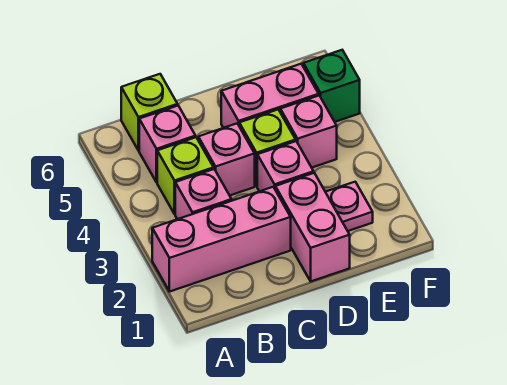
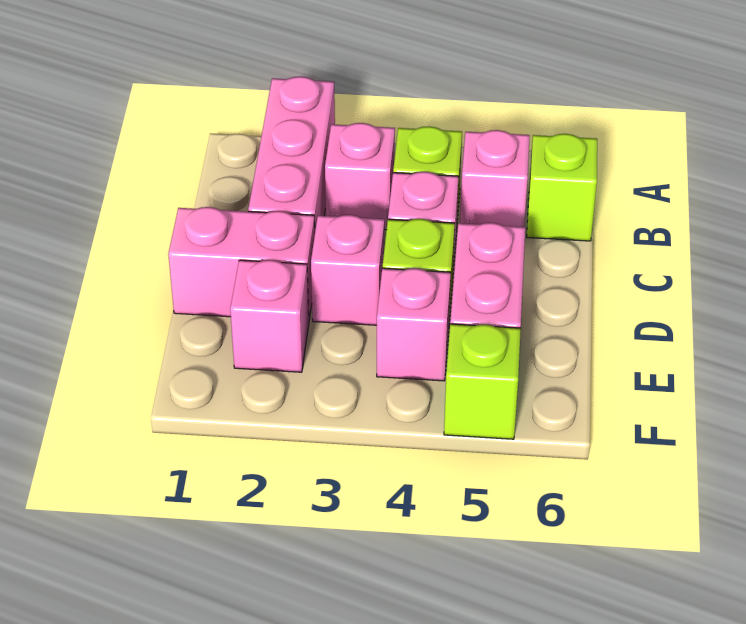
pink plate E2 level 1 -> pink brick E2 level 1
green brick F5 level 1 -> lime brick F5 level 1

